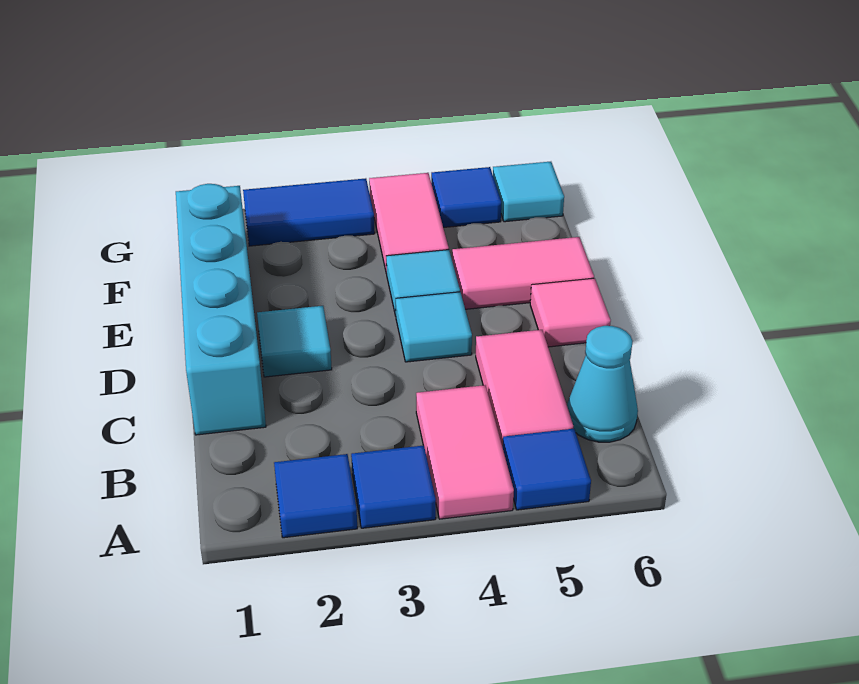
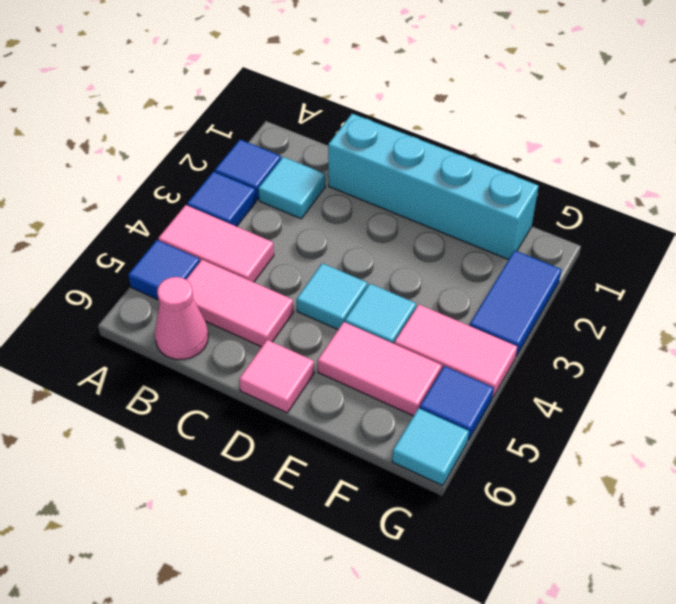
cyan cone B6 level 1 -> pink cone B6 level 1
cyan tile D2 level 1 -> cyan tile B2 level 1
pink tile E5:E6 level 1 -> pink tile E5:F5 level 1

